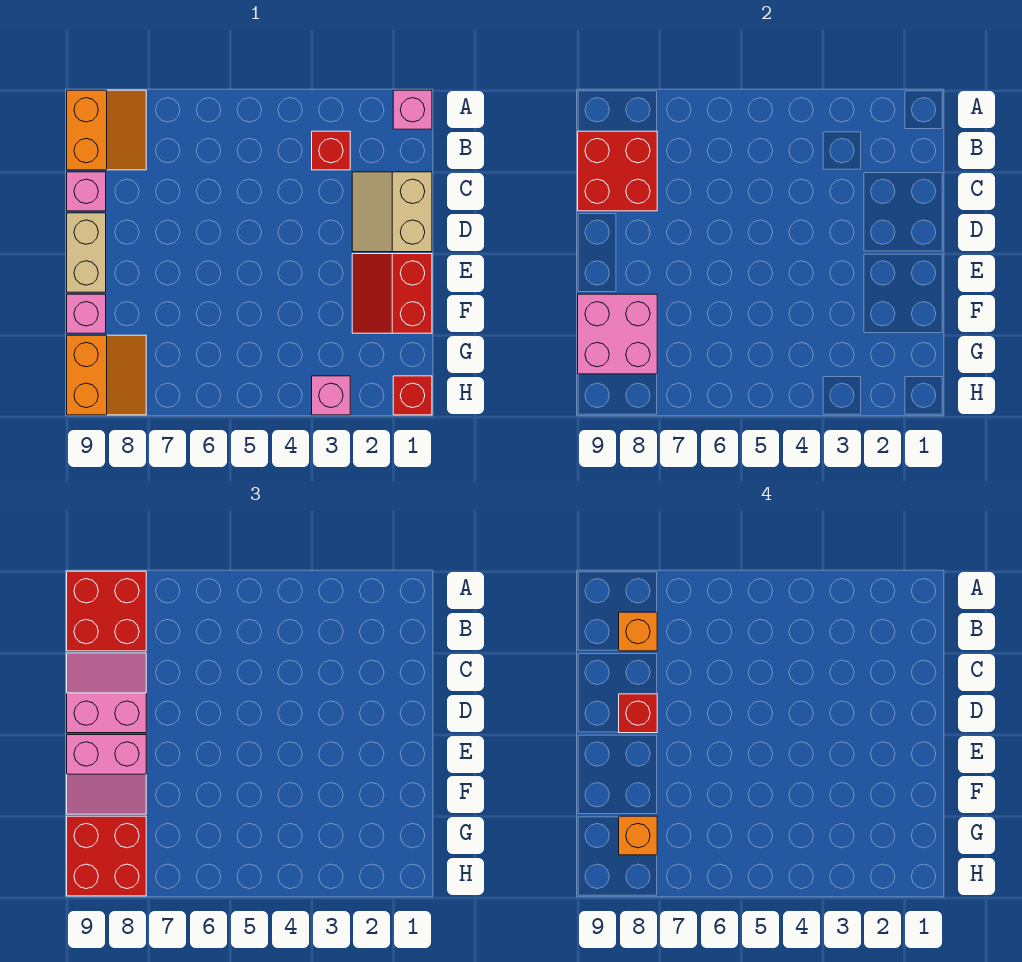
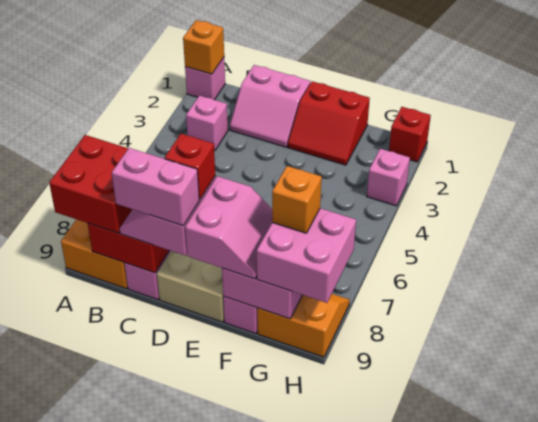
red brick B3 level 1 -> pink brick B3 level 1
orange brick B8 level 4 -> orange brick A1 level 2
tan slope C1:D2 level 1 top 1 -> pink slope C1:D2 level 1 top 1
none -> pink brick C9:D9 level 4
red brick G8:H9 level 3 -> pink brick G8:H9 level 3

